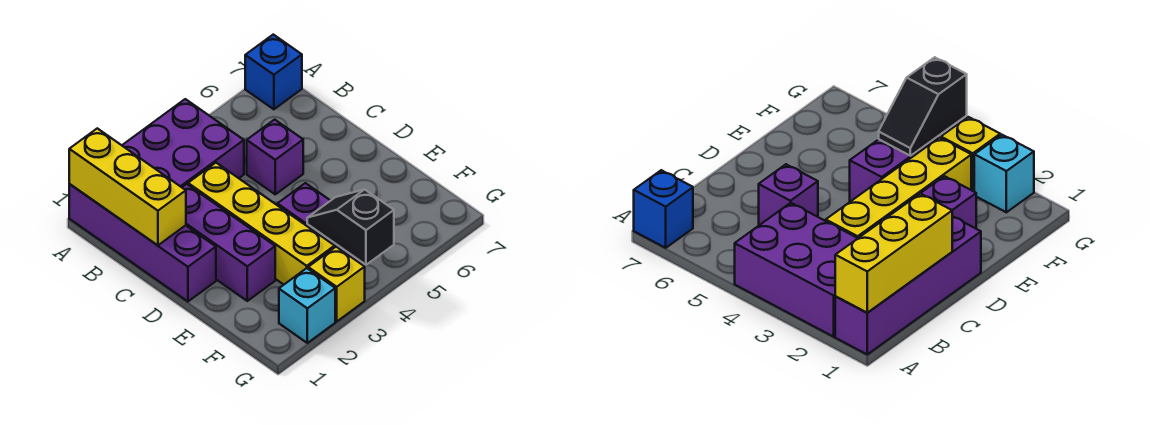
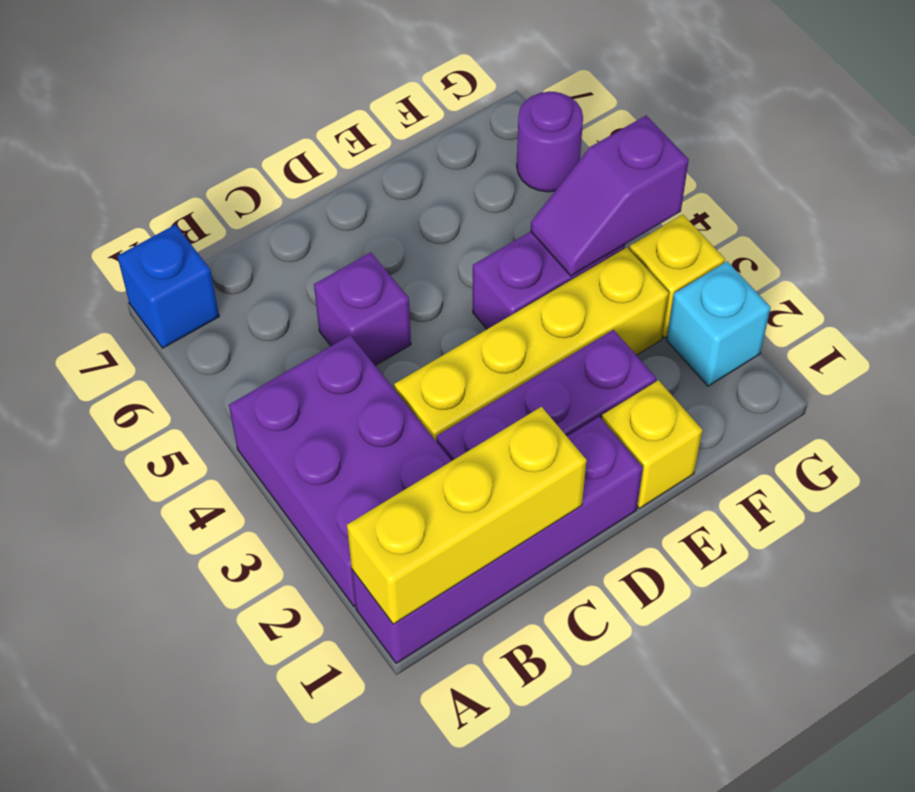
none -> yellow brick E1 level 1
black slope F4:G4 level 2 top G -> purple slope F4:G4 level 2 top G
none -> purple round brick G6 level 1

